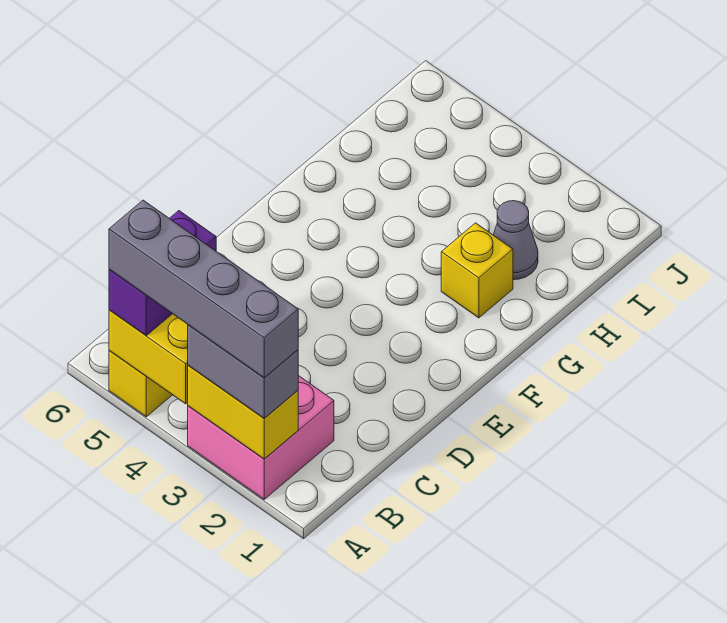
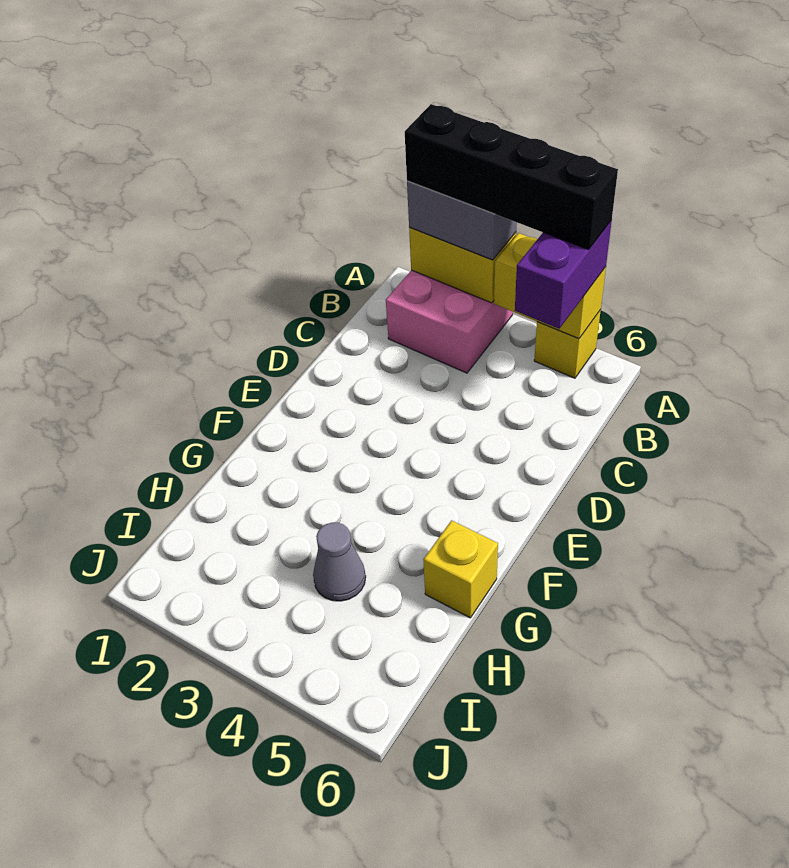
grey brick A2:A5 level 4 -> black brick A2:A5 level 4
yellow brick G2 level 1 -> yellow brick G6 level 1
grey cone H2 level 1 -> grey cone H4 level 1

